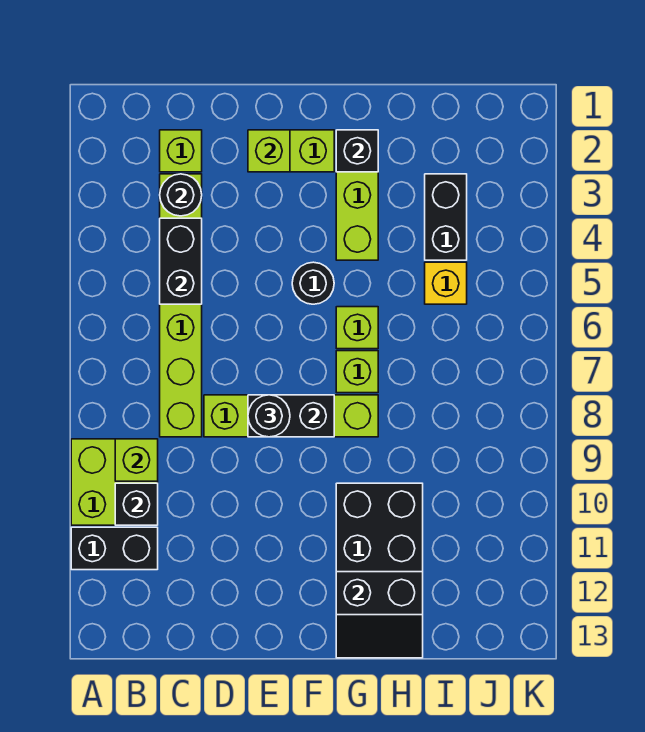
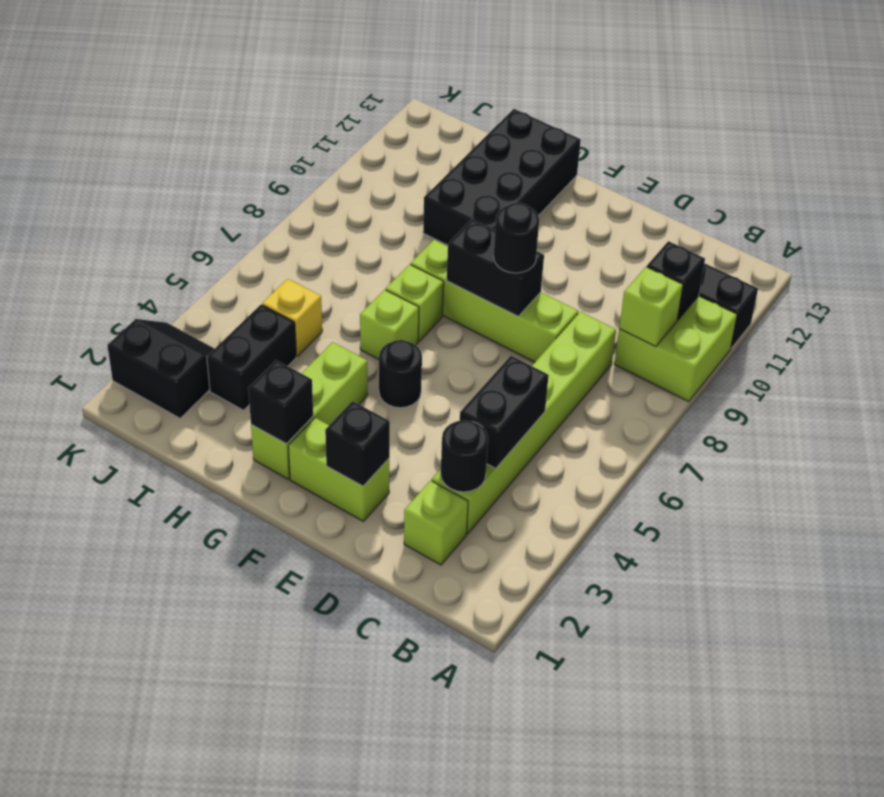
lime brick E2 level 2 -> black brick E2 level 2
black slope G12:H13 level 2 top 12 -> black slope J2:K3 level 1 top 2

